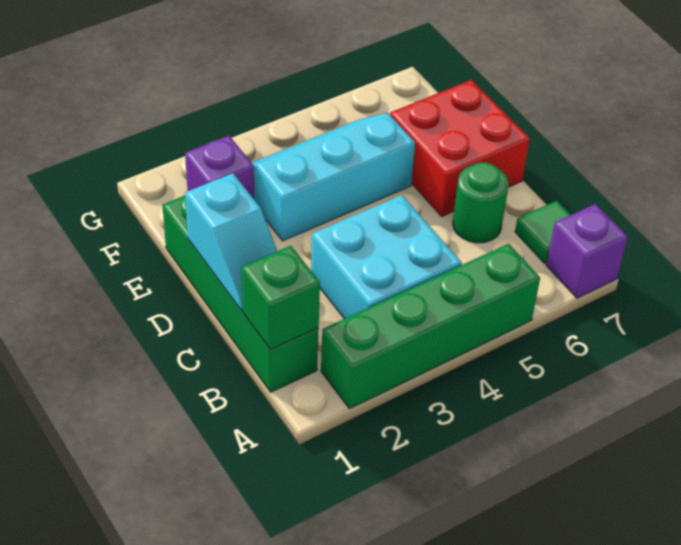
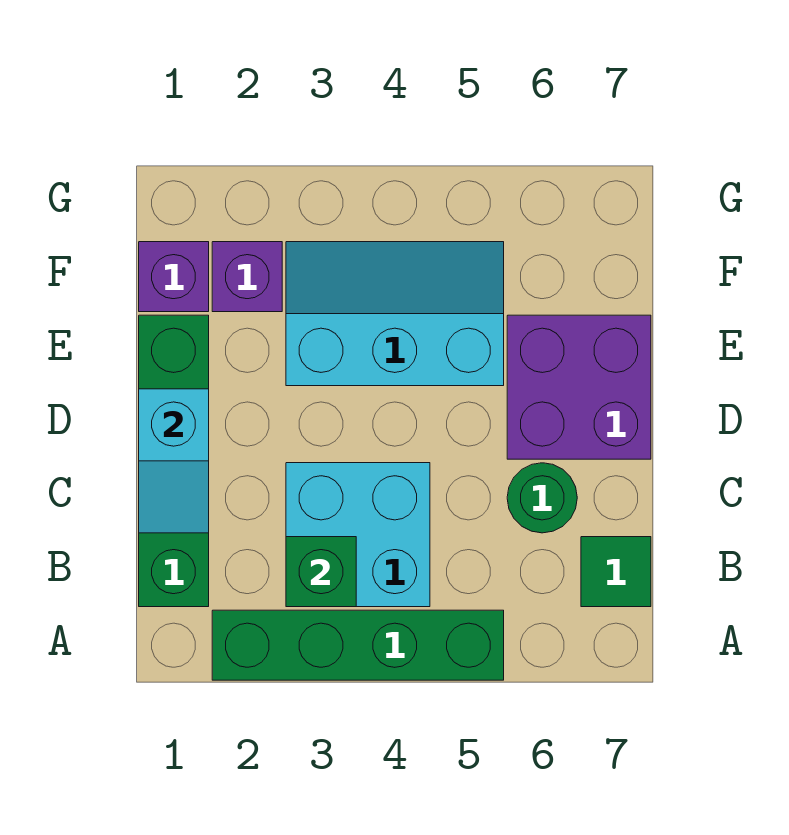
purple brick A7 level 1 -> purple brick F1 level 1
green brick B1 level 2 -> green brick B3 level 2
red brick D6:E7 level 1 -> purple brick D6:E7 level 1

